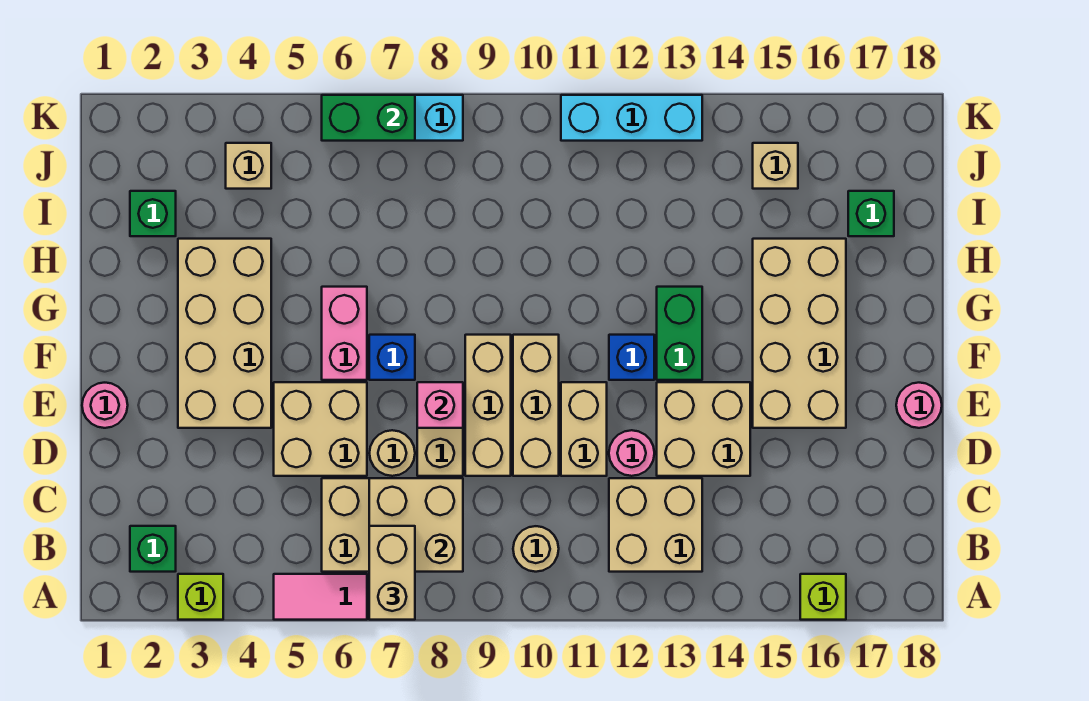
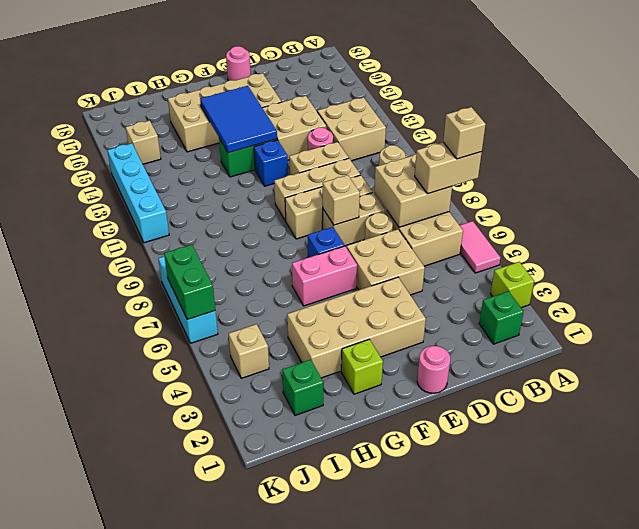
none -> tan brick A7 level 4
lime brick A16 level 1 -> lime brick G2 level 1
pink brick E8 level 2 -> tan brick E8 level 2
none -> blue tile F13:G15 level 2
green brick I17 level 1 -> none
cyan brick K11:K13 level 1 -> cyan brick K11:K14 level 1

